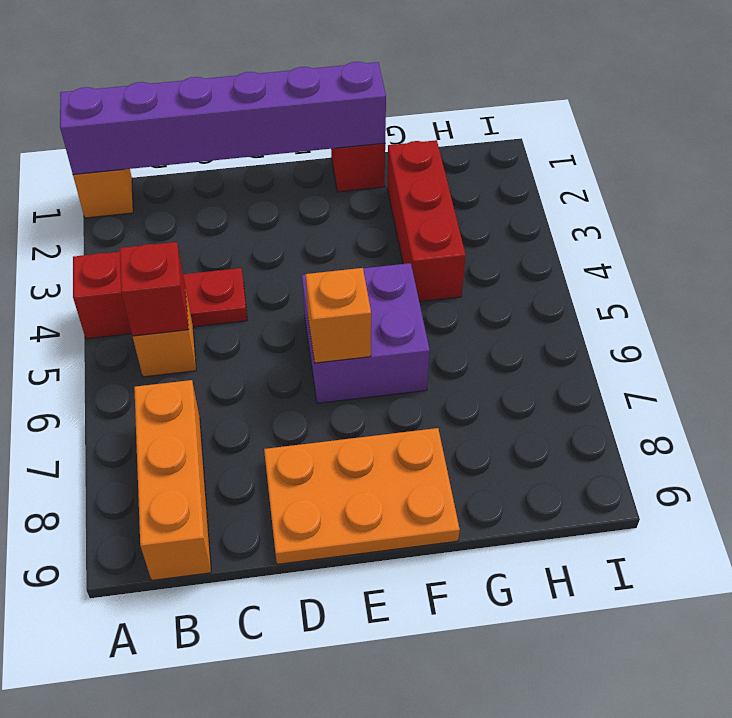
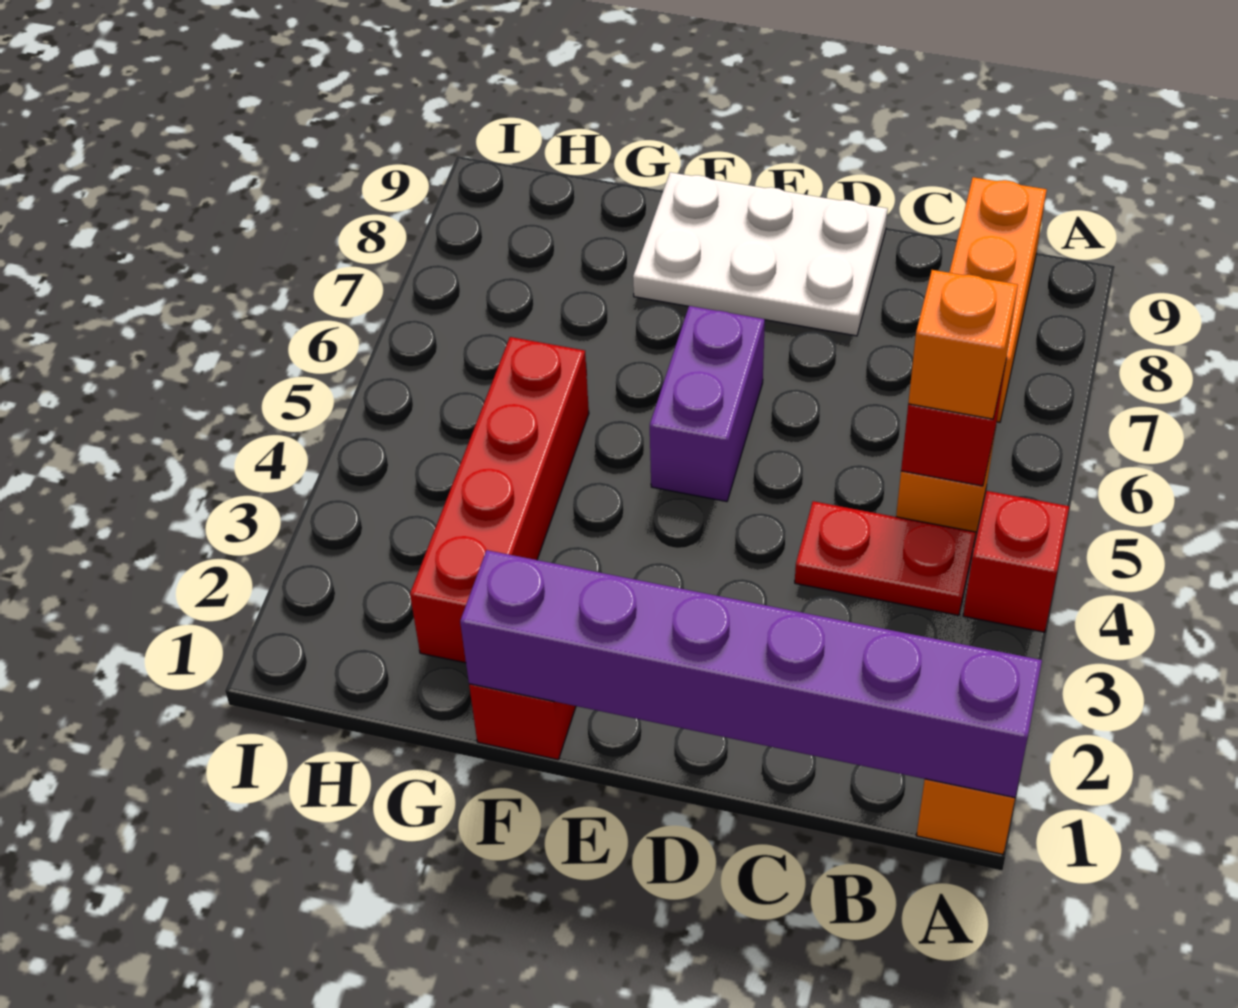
orange plate D8:F9 level 1 -> white plate D8:F9 level 1
purple brick E5:F6 level 1 -> purple brick E5:E6 level 1
orange brick E6 level 2 -> orange brick B5 level 3
red brick G2:G4 level 1 -> red brick G2:G5 level 1

